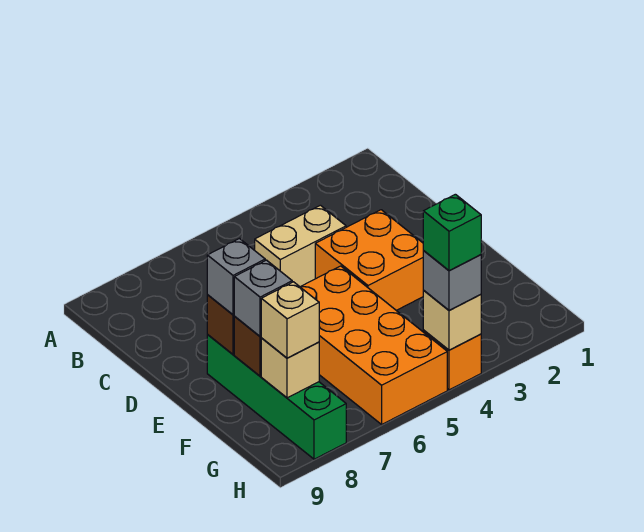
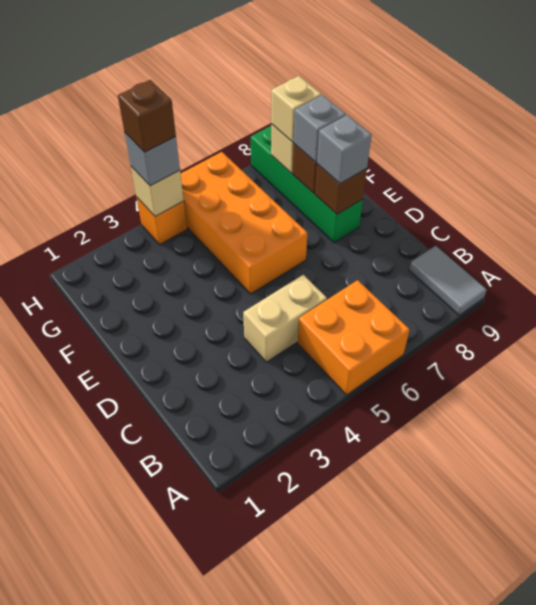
none -> grey tile A9:B9 level 1
orange brick D3:E4 level 1 -> orange brick A5:B6 level 1
green brick H4 level 4 -> brown brick H4 level 4

